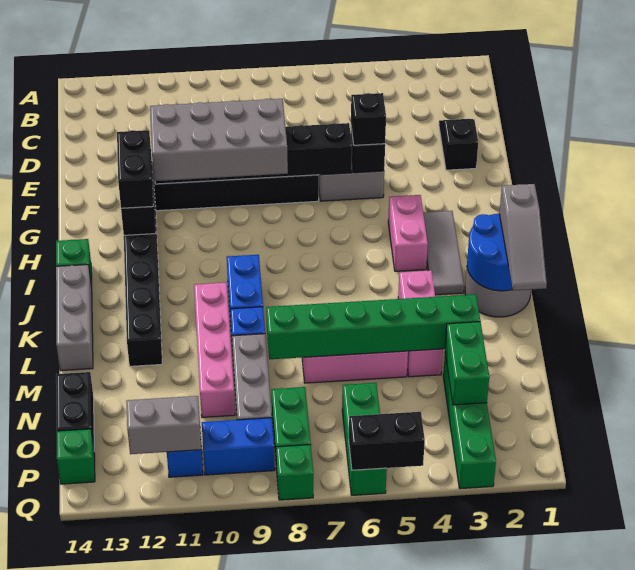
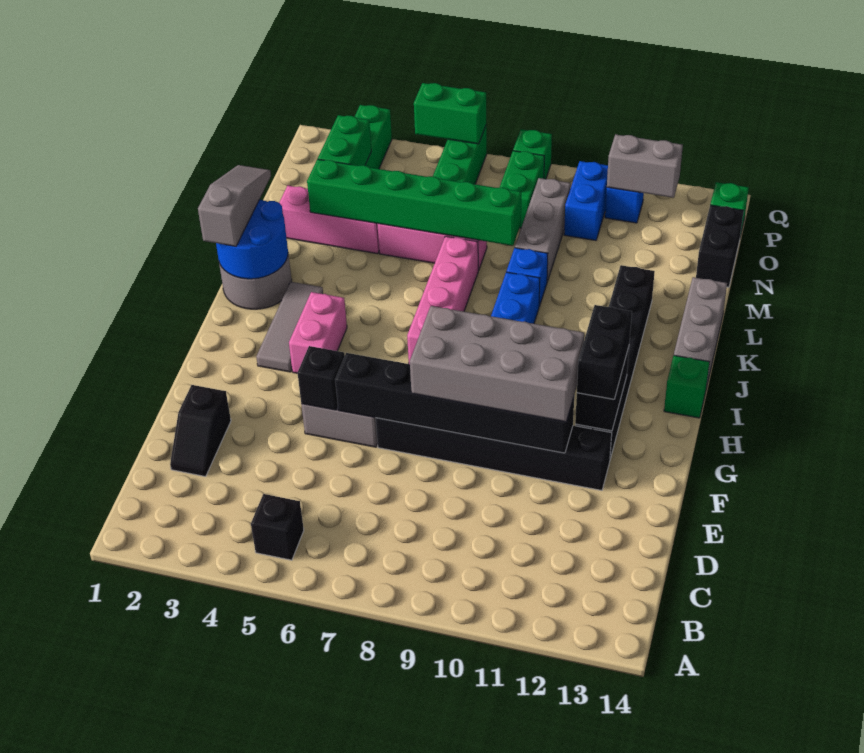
black brick F5 level 3 -> black brick B5 level 1
pink brick K4:M4 level 1 -> pink brick M2:M4 level 1
pink brick K10:N10 level 1 -> pink brick I7:L7 level 1
blue brick P9:P10 level 1 -> blue brick O10:P10 level 1
black brick Q5:Q6 level 2 -> green brick Q5:Q6 level 2

